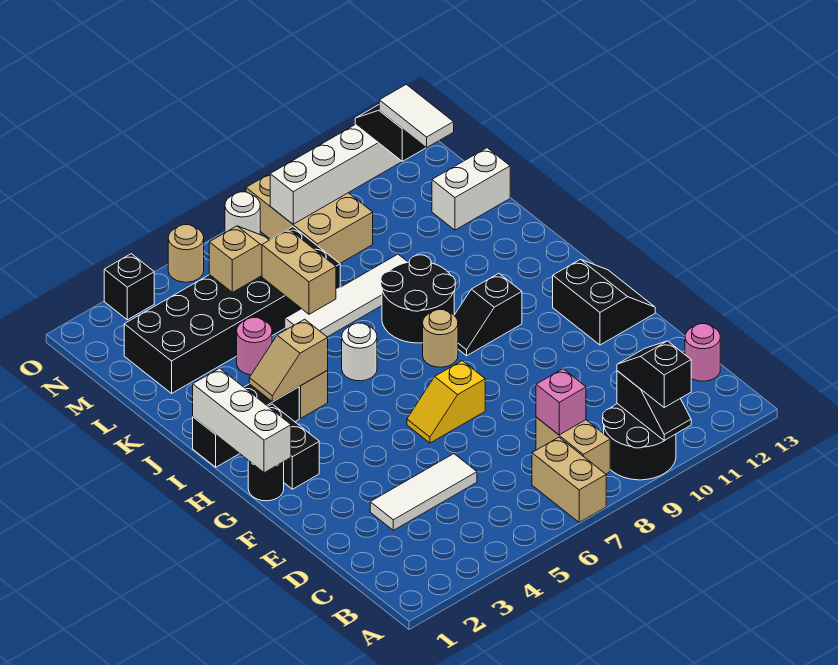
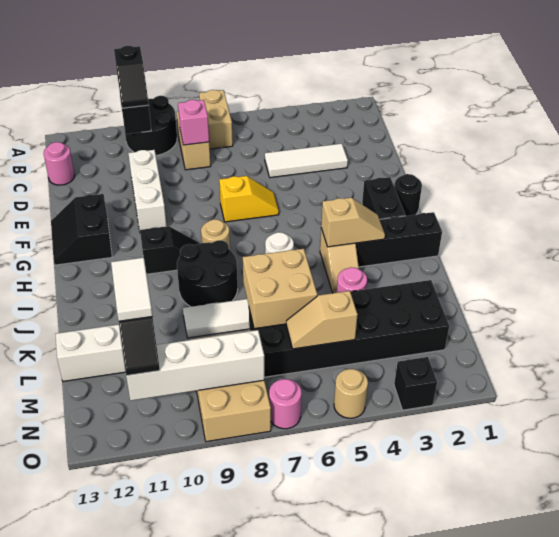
white brick G1:I1 level 2 -> white brick D10:F10 level 1
tan brick K6:L6 level 2 -> tan brick K6:L7 level 2
white round brick O7 level 1 -> pink round brick O7 level 1

